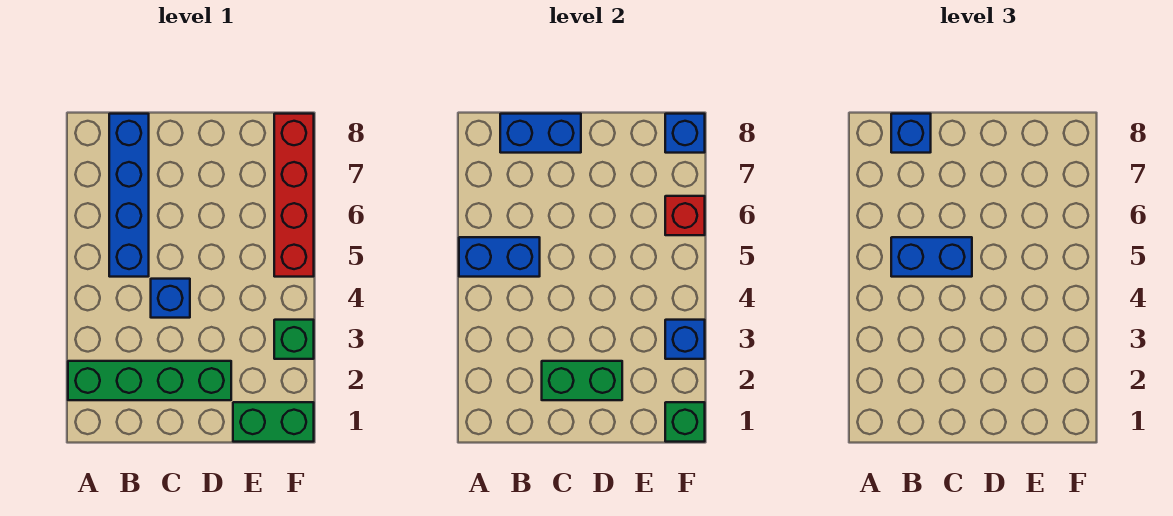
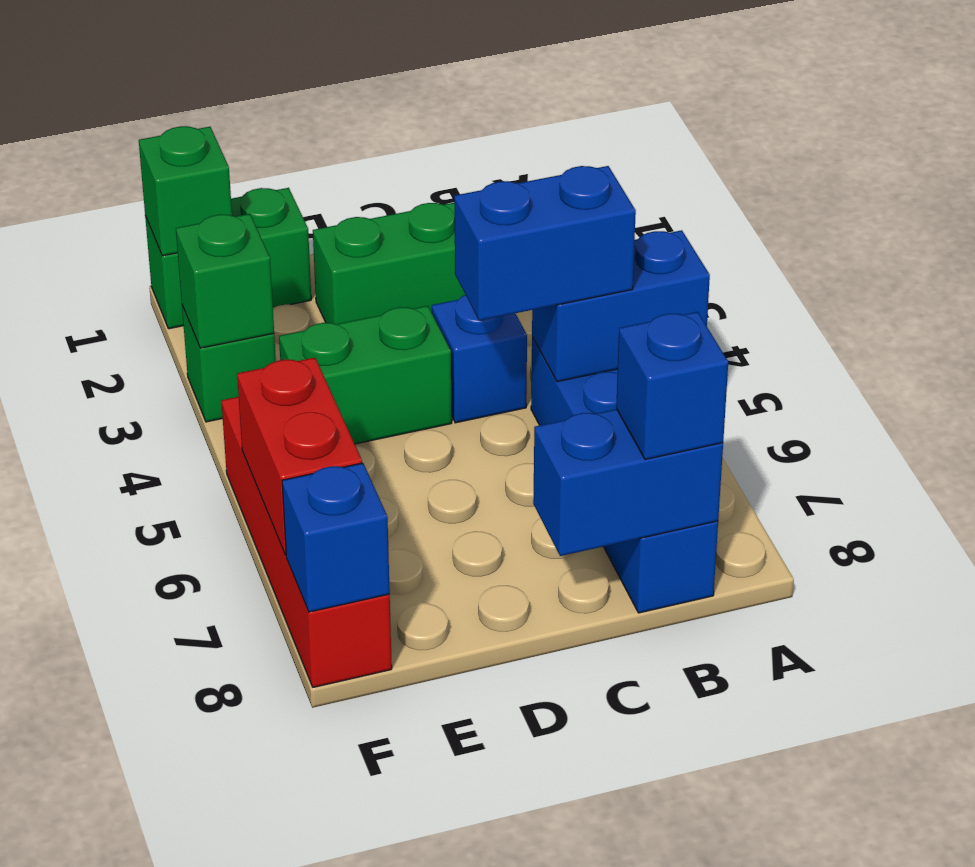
green brick C2:D2 level 2 -> green brick D4:E4 level 1
blue brick F3 level 2 -> green brick F3 level 2
red brick F6 level 2 -> red brick F6:F7 level 2

